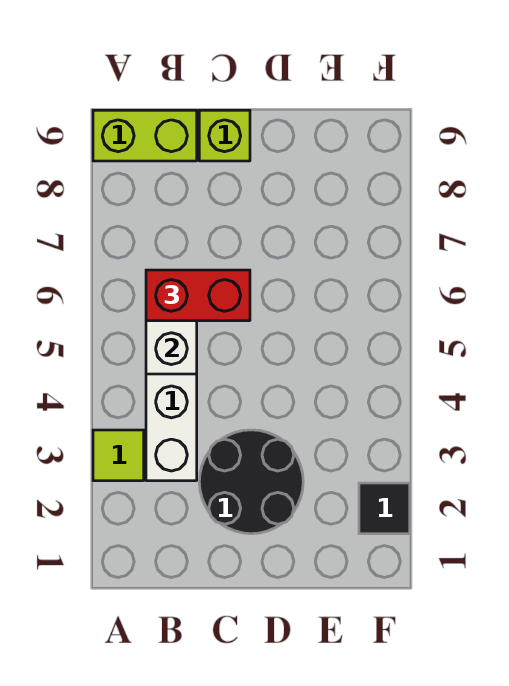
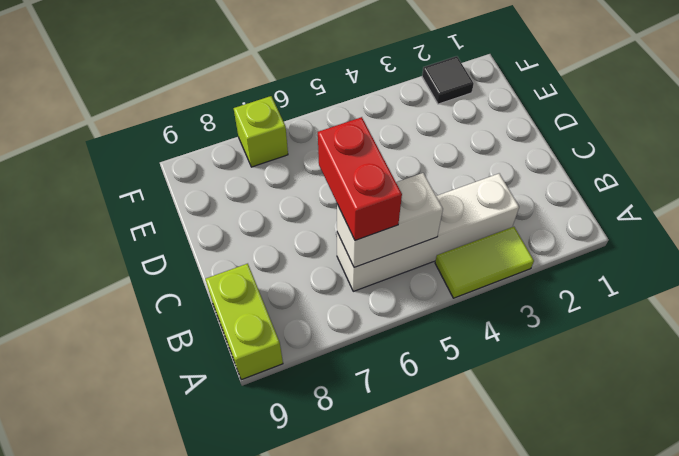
lime tile A3 level 1 -> lime tile A3:A4 level 1
black round brick C2:D3 level 1 -> none
lime brick C9 level 1 -> lime brick F7 level 1

